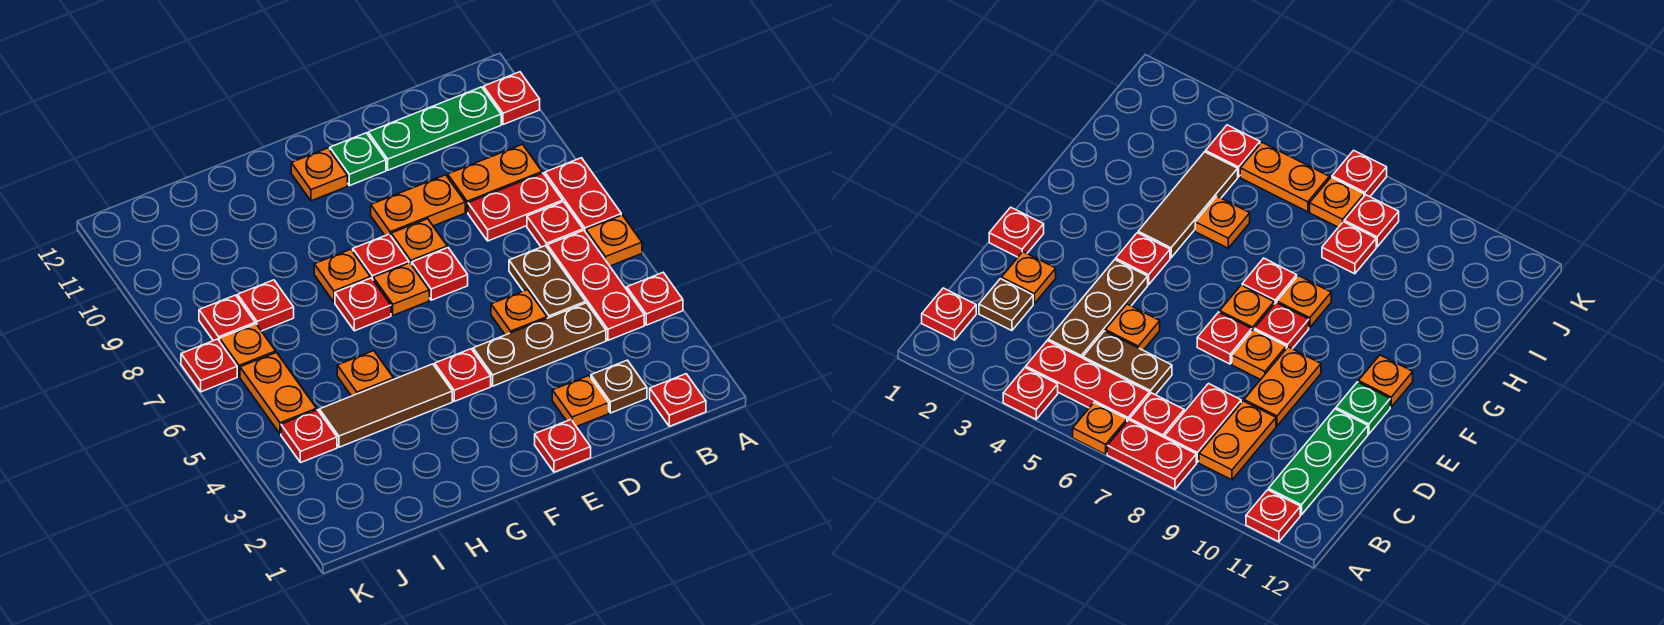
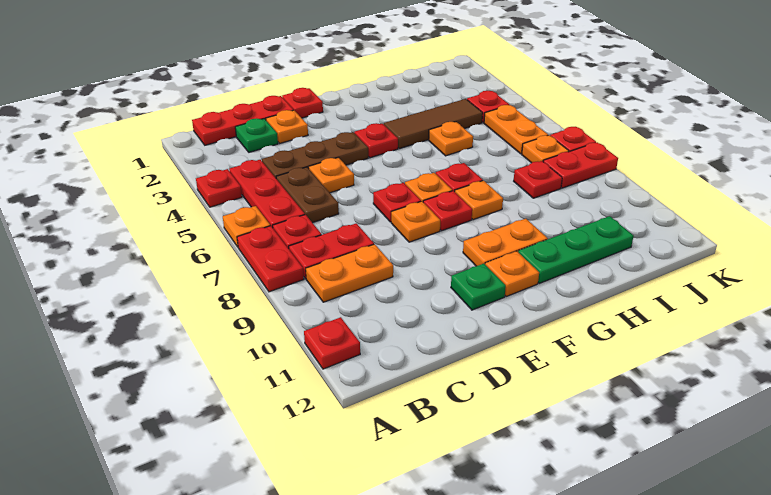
red plate B1 level 1 -> red plate B1:D1 level 1
green plate B11:D11 level 1 -> green plate G11:I11 level 1
brown plate C2 level 1 -> green plate C2 level 1
orange plate D9:E9 level 1 -> orange plate F10:G10 level 1
red plate J8 level 1 -> red plate J8:K8 level 1

